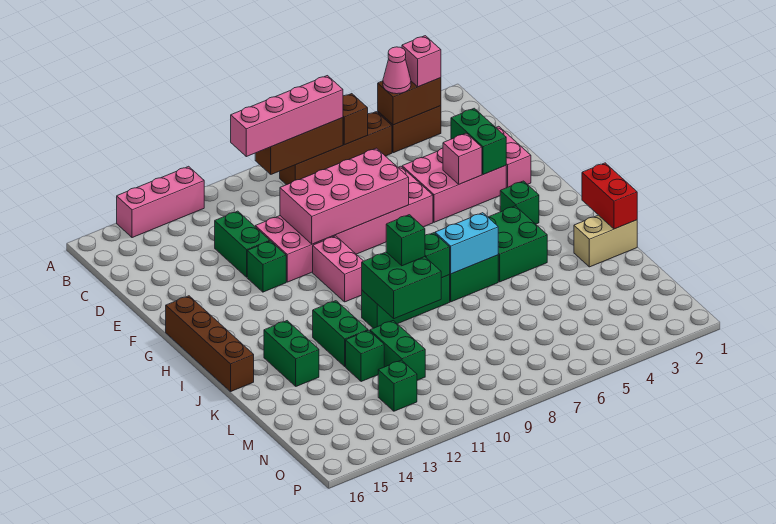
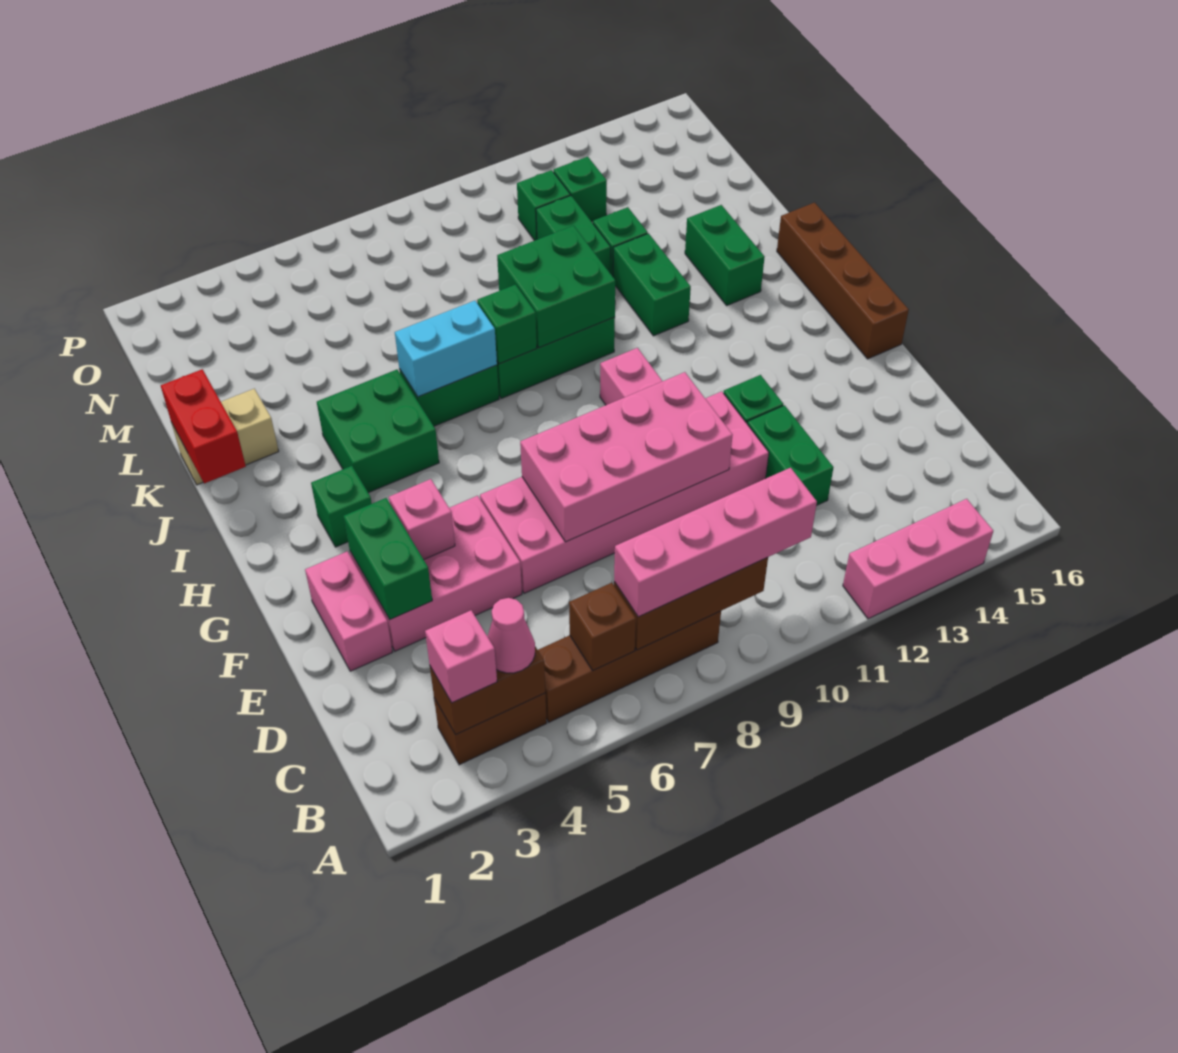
green brick J9 level 3 -> green brick N11 level 1

